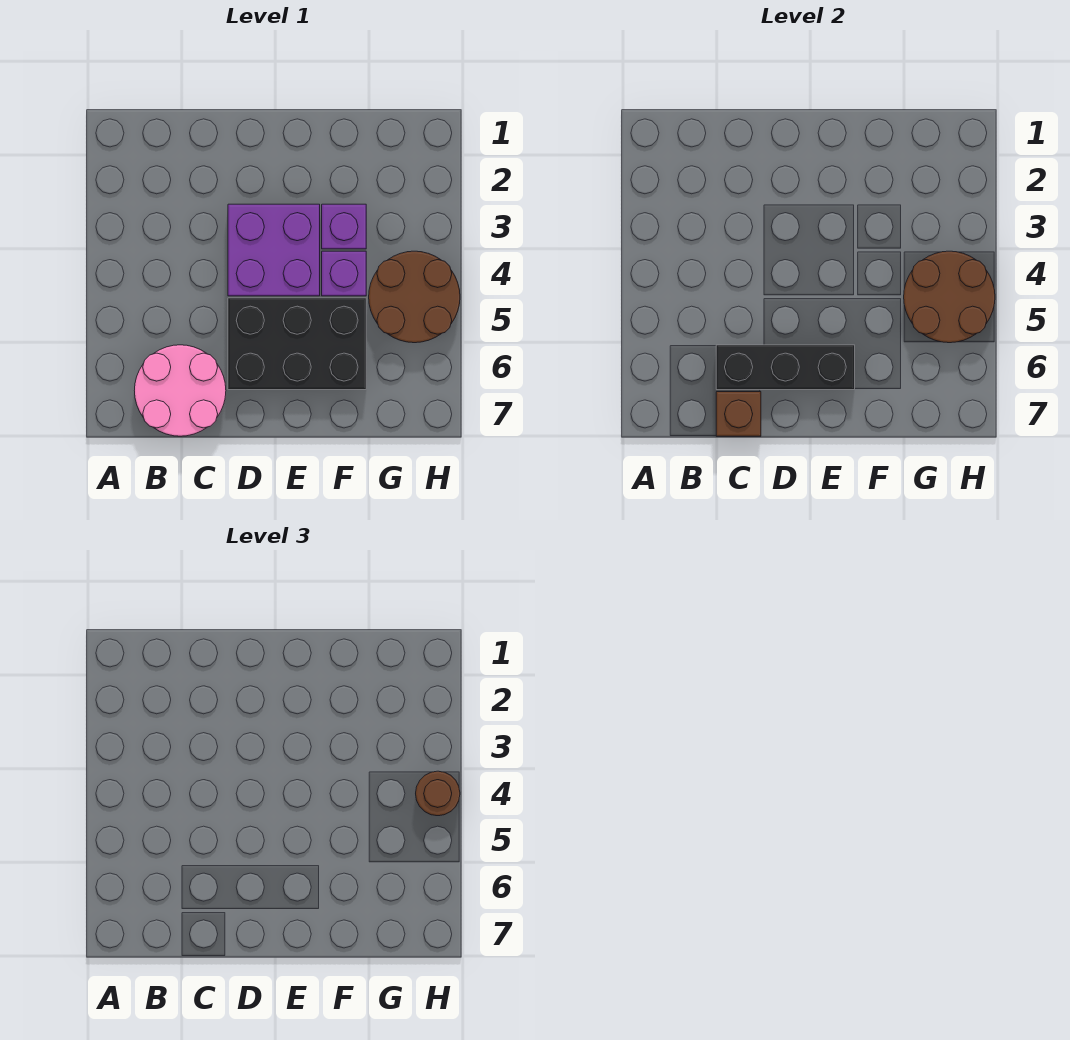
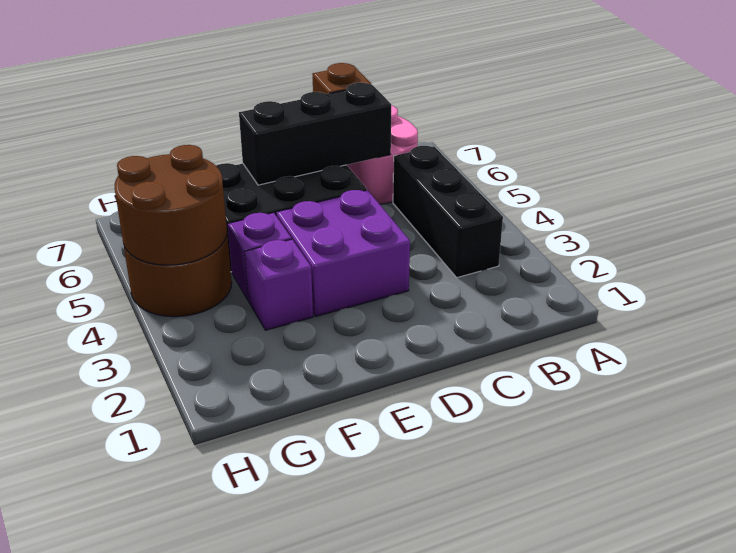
none -> black brick B3:B5 level 1
brown round brick H4 level 3 -> none

